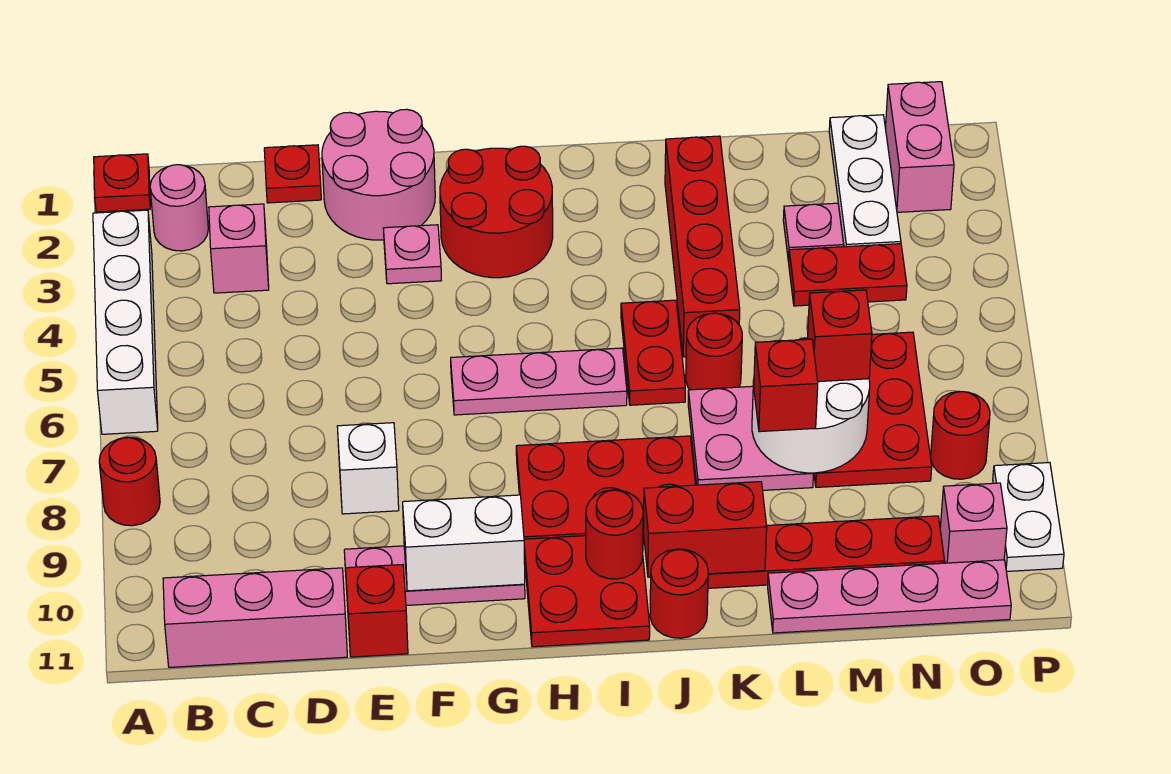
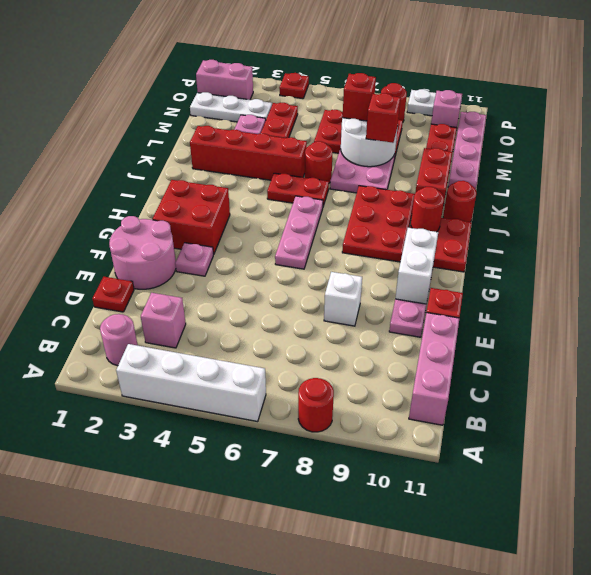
red plate A1 level 1 -> red plate P4 level 1
red round brick G2:H3 level 1 -> red brick G2:H3 level 1

